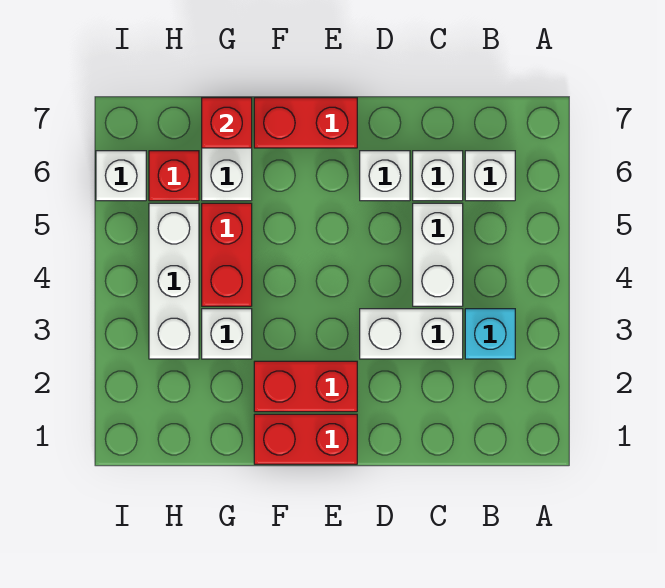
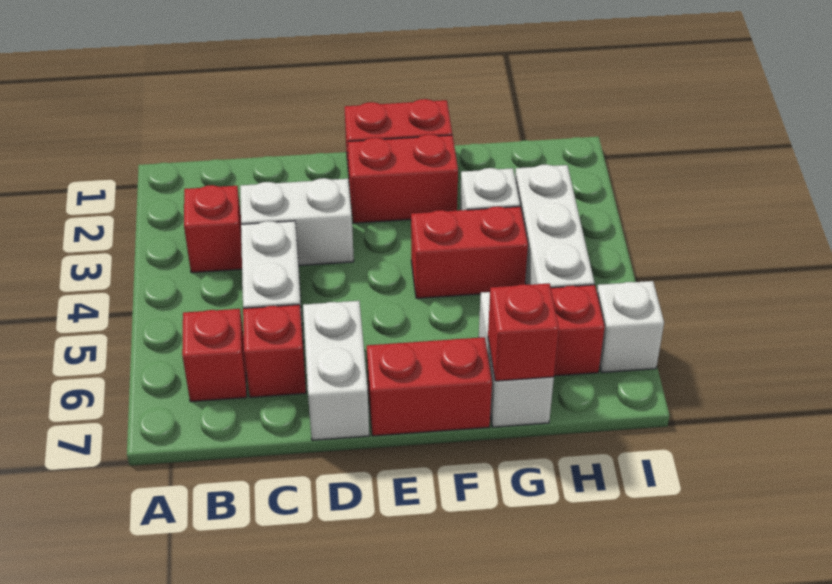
cyan brick B3 level 1 -> red brick B3 level 1
white brick B6 level 1 -> red brick B6 level 1
white brick C6 level 1 -> red brick C6 level 1
white brick D6 level 1 -> white brick D6:D7 level 1
red brick G4:G5 level 1 -> red brick F4:G4 level 1

